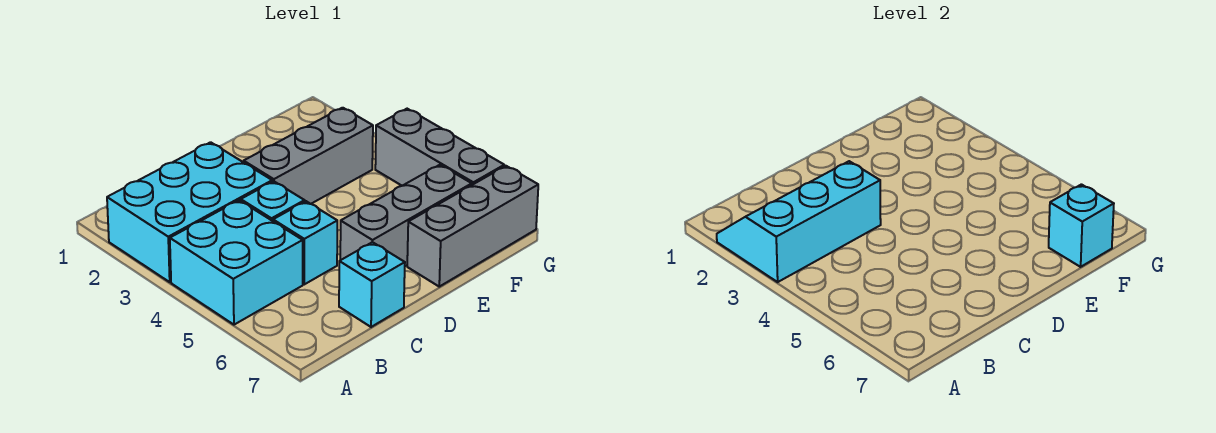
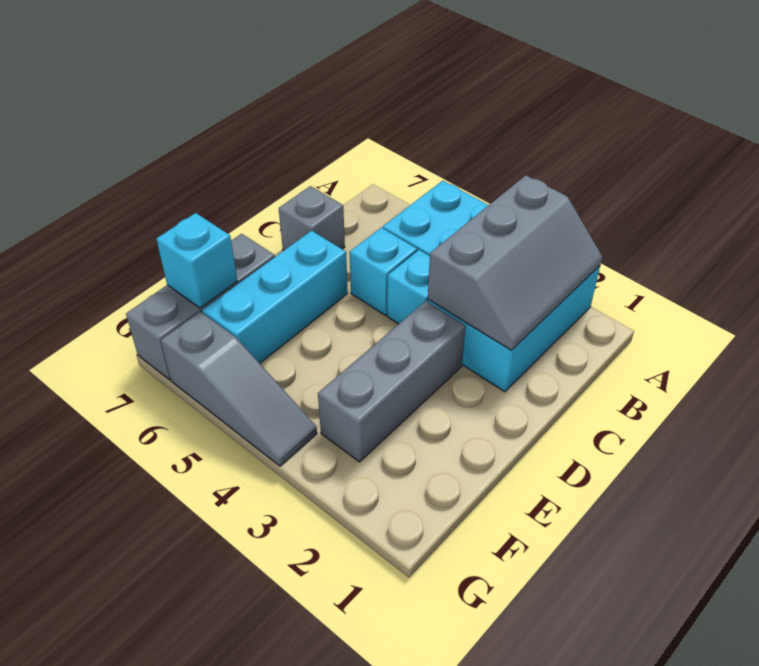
cyan slope A2:C3 level 2 top 3 -> grey slope A2:C3 level 2 top 3
cyan brick C7 level 1 -> grey brick C7 level 1
grey brick D6:F6 level 1 -> cyan brick D6:F6 level 1
grey brick G4:G6 level 1 -> grey slope G4:G6 level 1 top 6

